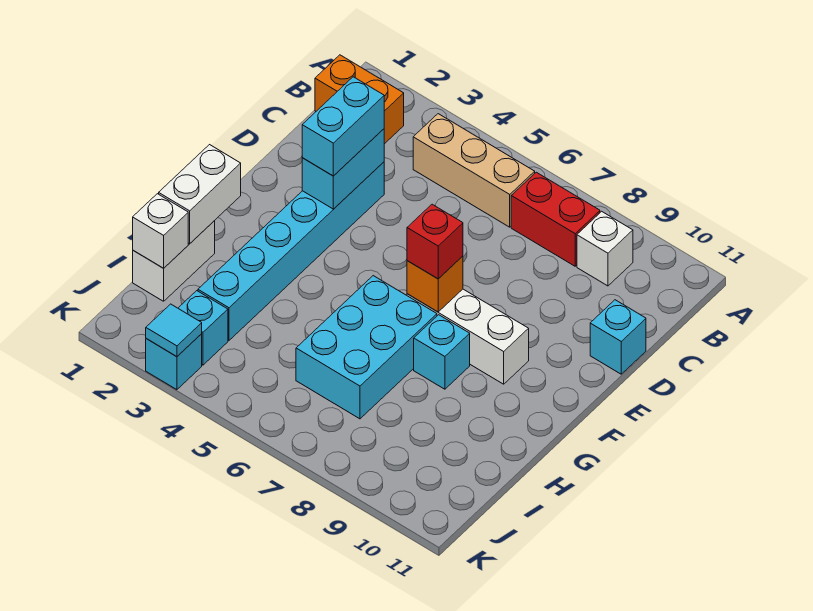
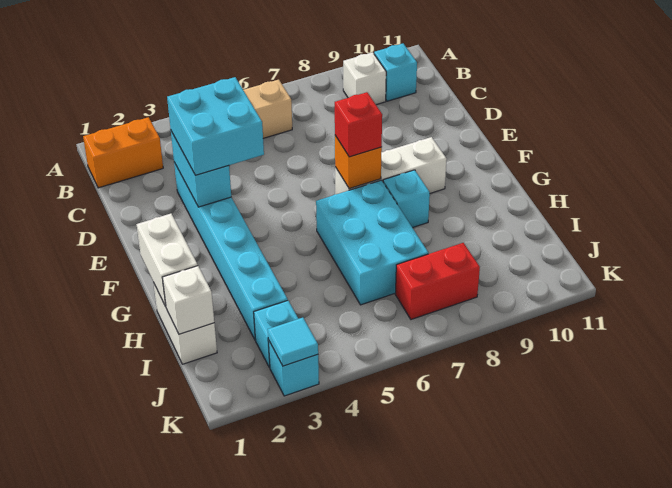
red brick B7:B8 level 1 -> red brick J7:J8 level 1
cyan brick D3:E3 level 3 -> cyan brick D3:E4 level 3
cyan brick D11 level 1 -> cyan brick B10 level 1

